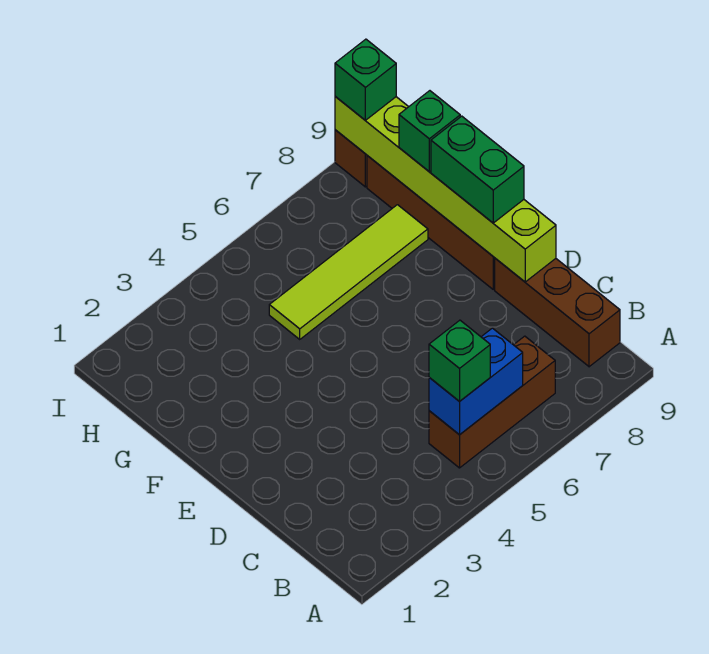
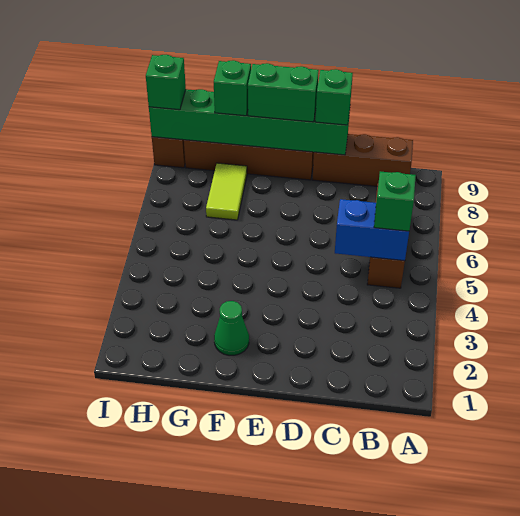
blue brick B5:B6 level 2 -> blue brick B5:C5 level 2
lime brick D9:I9 level 2 -> green brick D9:I9 level 2
none -> green brick D9 level 3
none -> green cone F2 level 1
lime tile G5:G8 level 1 -> lime tile G7:G8 level 1

